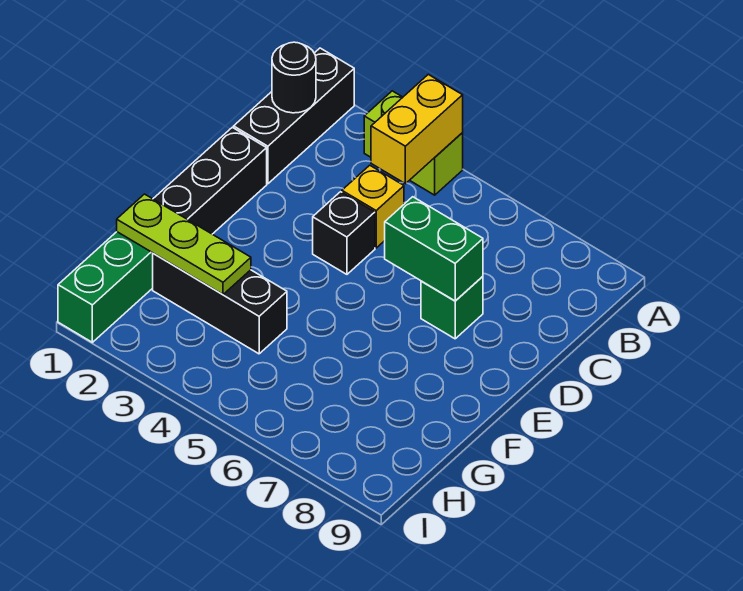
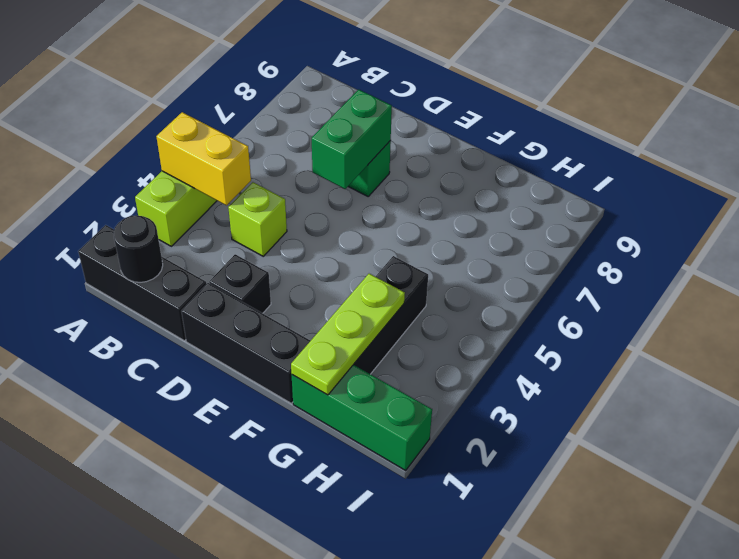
yellow brick C4 level 1 -> lime brick C4 level 1
black brick D4 level 1 -> black brick D2 level 1

